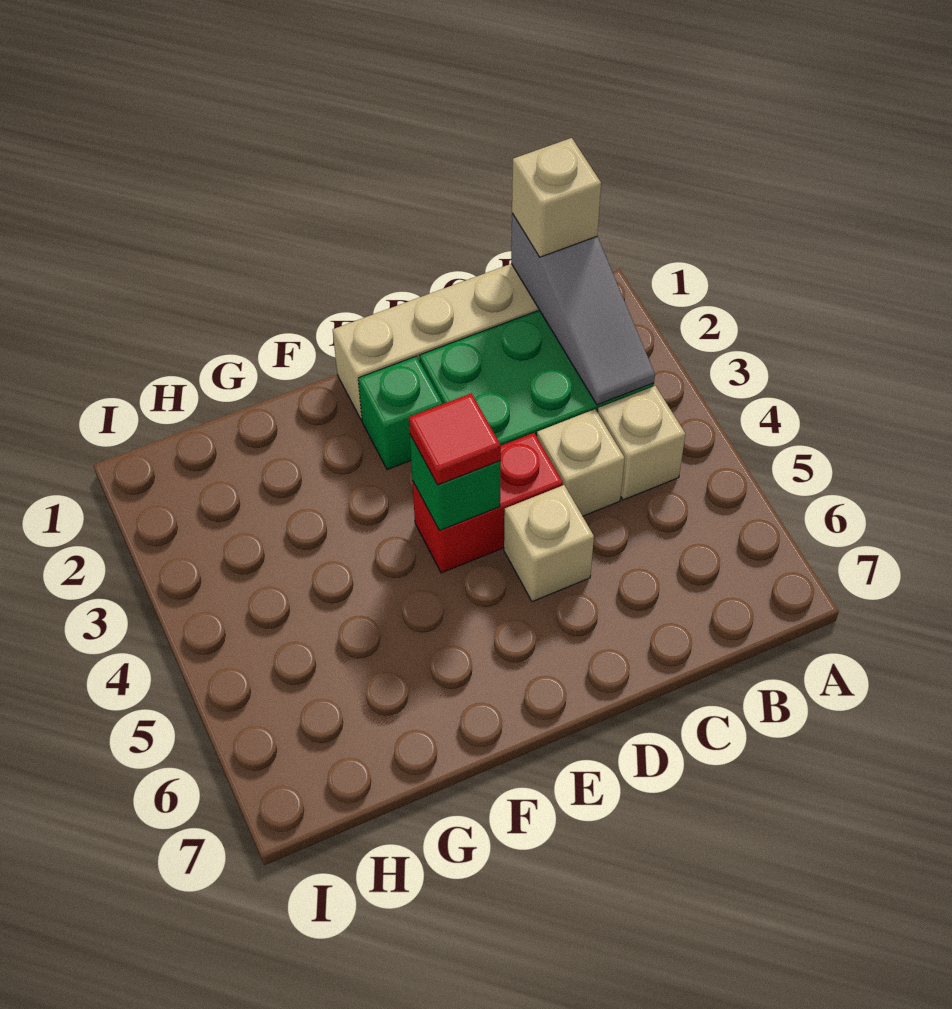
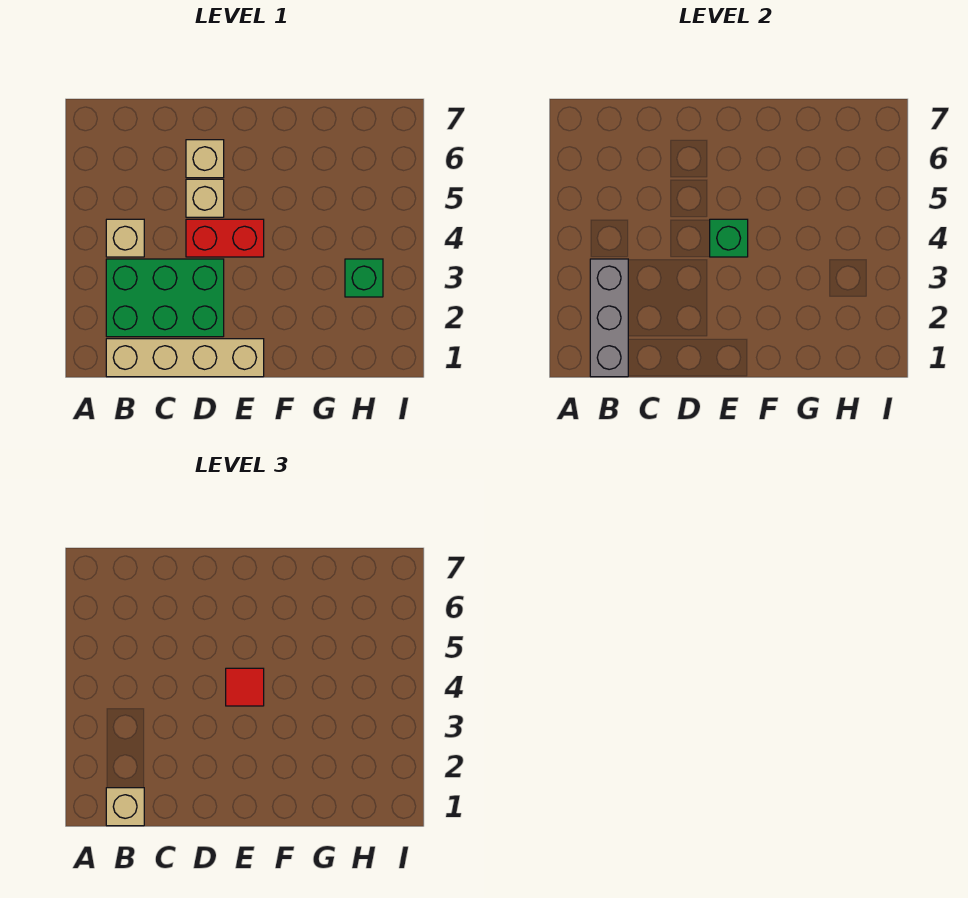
grey slope B1:B3 level 2 top 1 -> grey brick B1:B3 level 2
tan brick C4 level 1 -> tan brick D6 level 1
green brick E2 level 1 -> green brick H3 level 1

